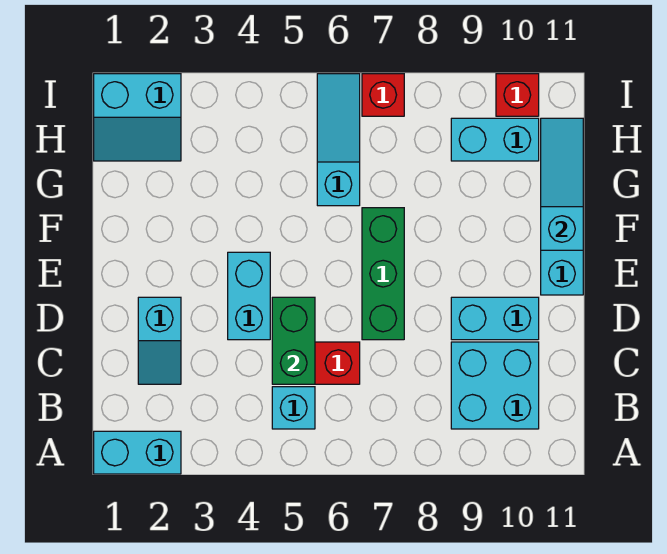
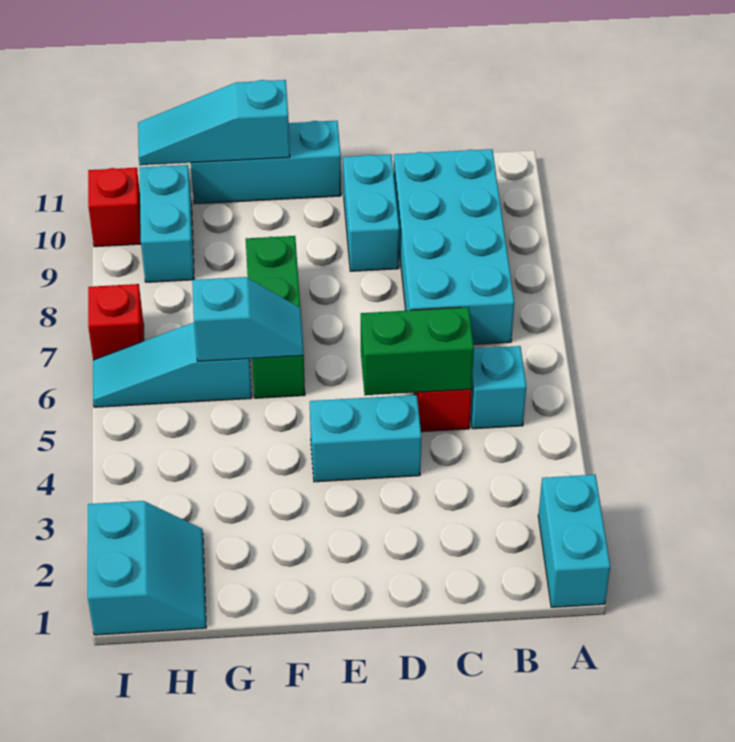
cyan brick B9:C10 level 1 -> cyan brick B7:C10 level 1
cyan slope C2:D2 level 1 top D -> cyan slope F6:G6 level 2 top G
green brick D7:F7 level 1 -> green brick F6:F8 level 1

